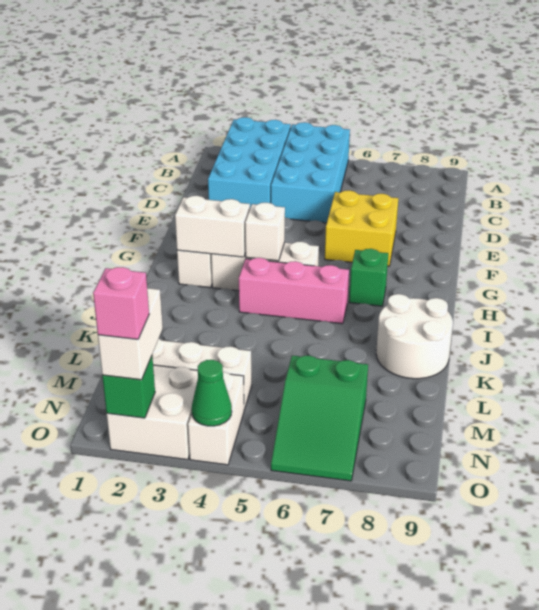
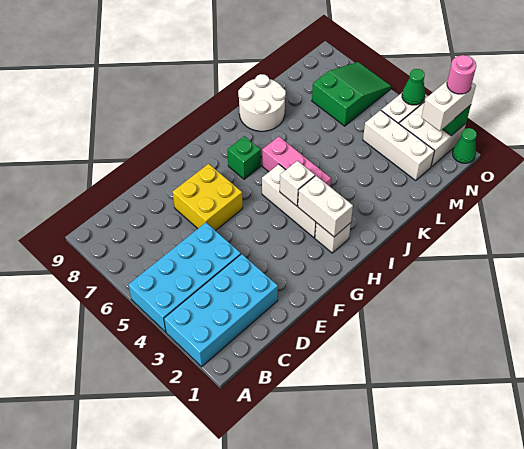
none -> green cone O1 level 1
pink brick O2 level 4 -> pink round brick O2 level 4

